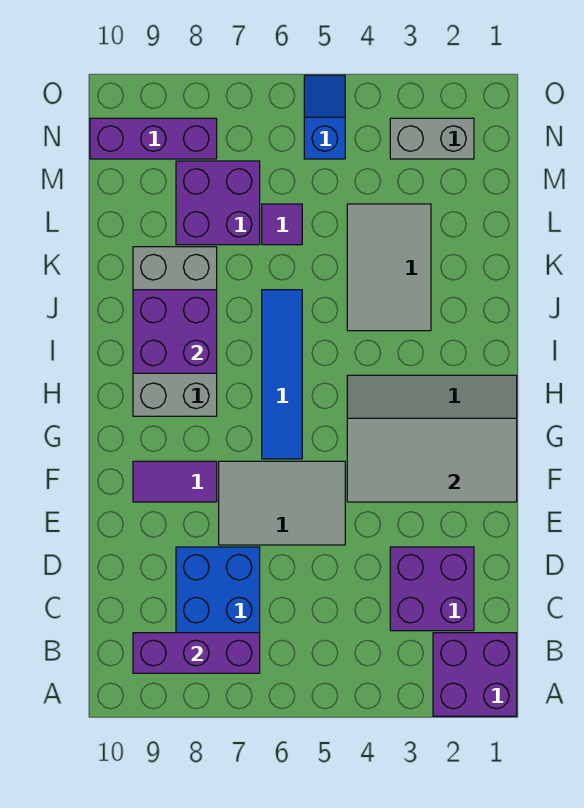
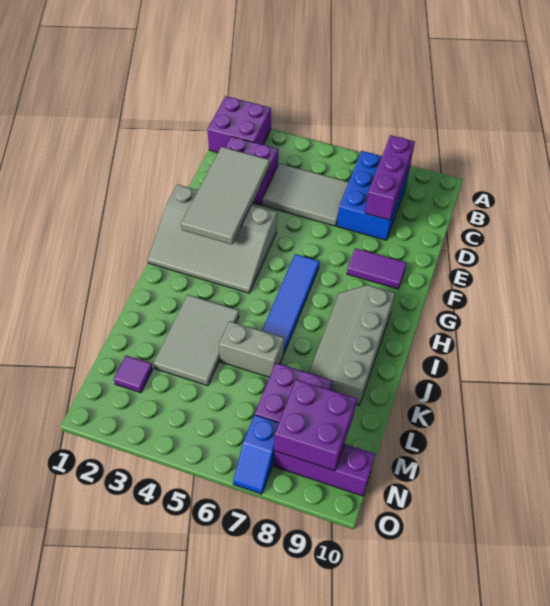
purple brick B7:B9 level 2 -> purple brick B8:D8 level 2
grey tile E5:F7 level 1 -> grey tile C4:D6 level 1
grey tile F1:G4 level 2 -> grey tile D2:G3 level 2
grey brick H8:K9 level 1 -> grey slope H8:K9 level 1 top 9
purple brick I8:J9 level 2 -> purple brick M8:N9 level 2
purple tile L6 level 1 -> purple tile M2 level 1
grey brick N2:N3 level 1 -> grey brick K5:K6 level 1
blue slope N5:O5 level 1 top N -> blue slope N7:O7 level 1 top N

